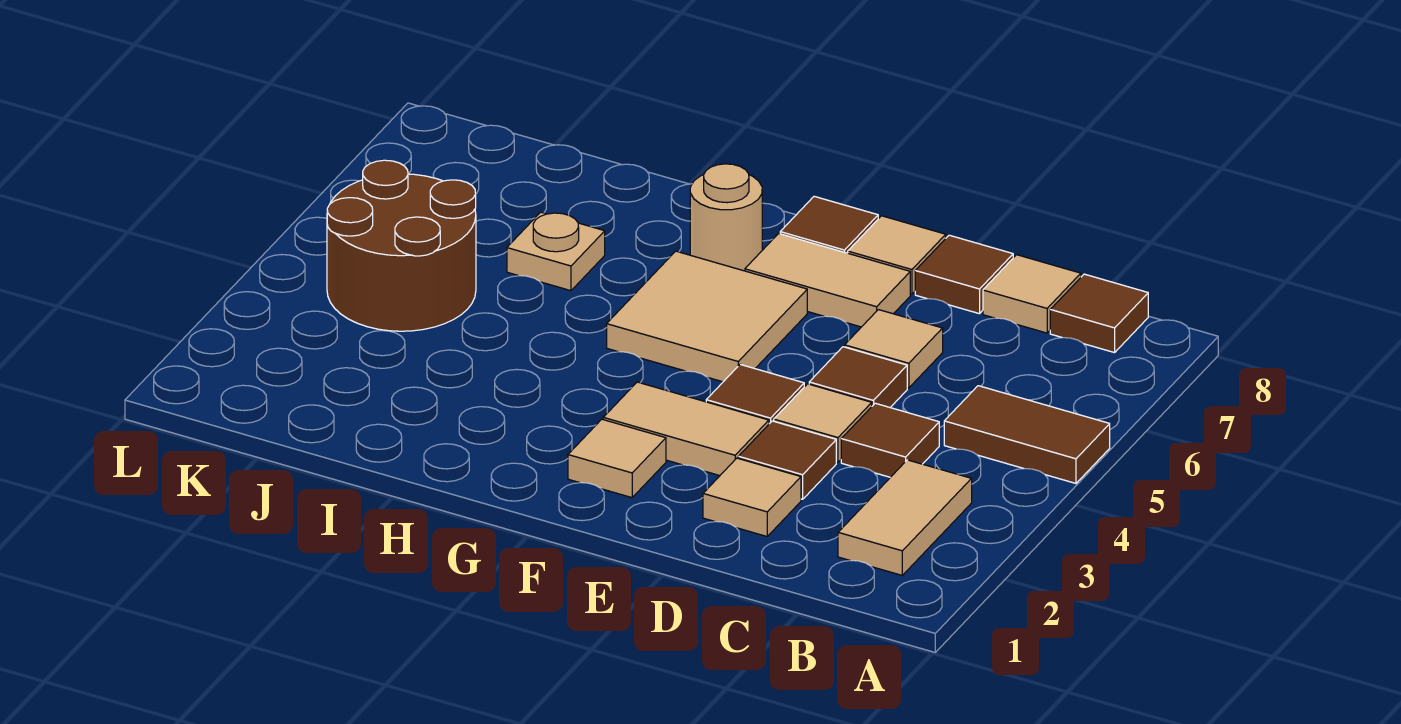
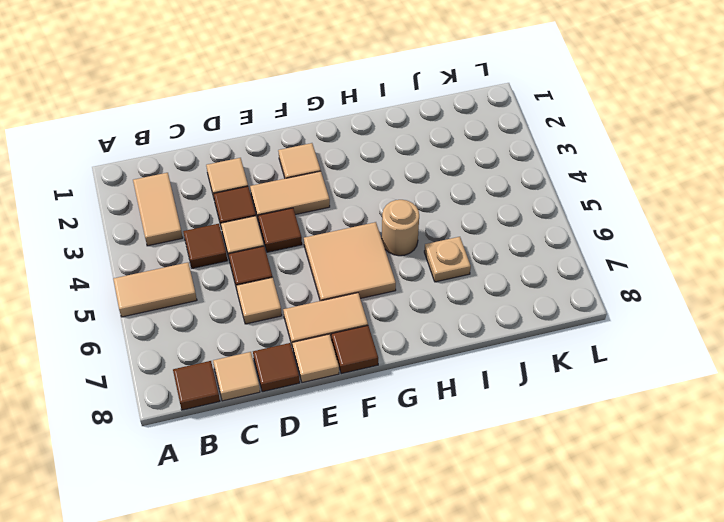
brown tile A5:B5 level 1 -> tan tile A5:B5 level 1
tan round brick G7 level 1 -> tan round brick H5 level 1
brown round brick J4:K5 level 1 -> none

